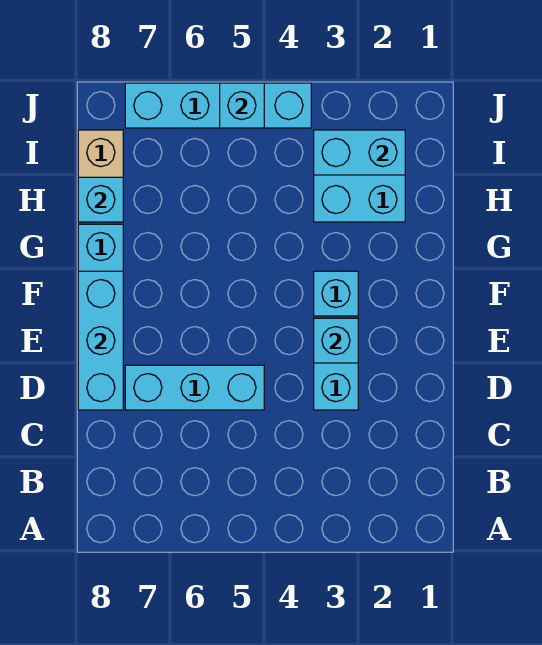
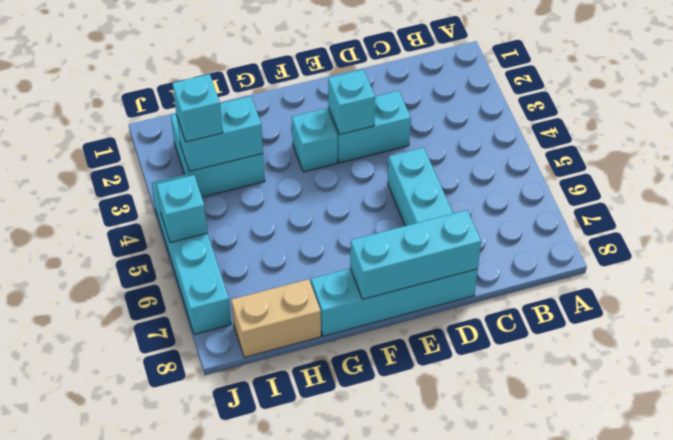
cyan brick H8 level 2 -> cyan brick I3 level 3
cyan brick I2:I3 level 2 -> cyan brick H3:I3 level 2

